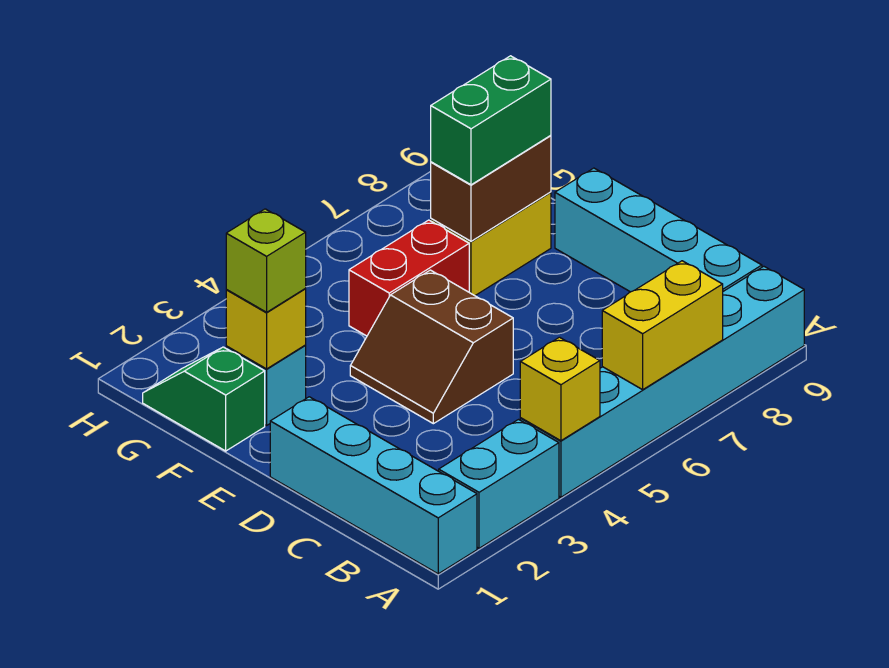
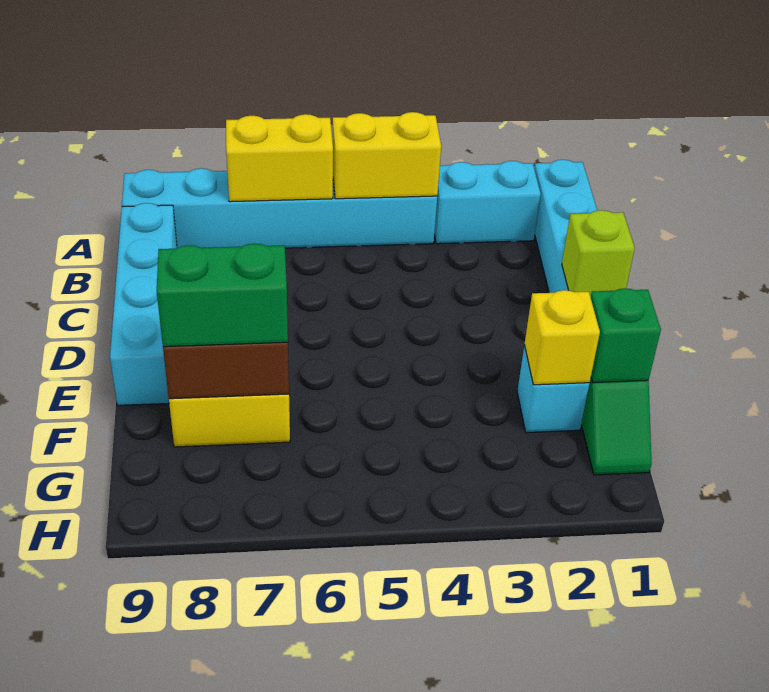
yellow brick A4 level 2 -> yellow brick A4:A5 level 2
brown slope D4:E5 level 1 top 5 -> none
none -> green brick F1 level 2
lime brick F2 level 3 -> lime brick D1 level 2
red brick F5:F6 level 1 -> none

